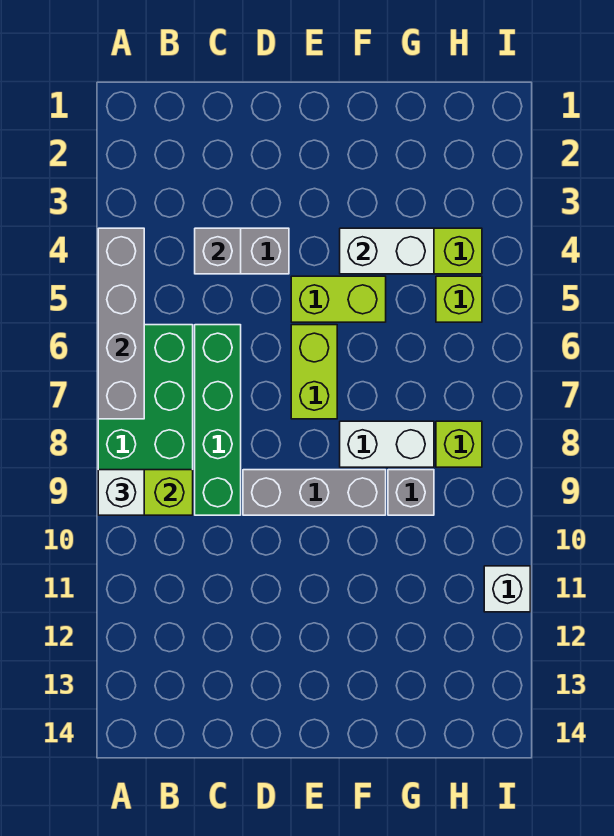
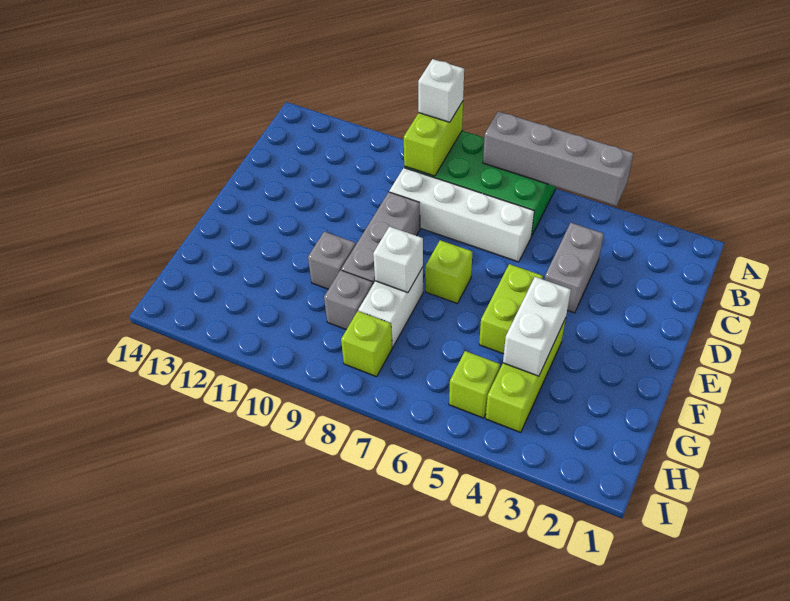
grey brick C4 level 2 -> grey brick F10 level 1
green brick C6:C9 level 1 -> white brick C6:C9 level 1
lime brick E6:E7 level 1 -> lime brick E7 level 1
white brick I11 level 1 -> white brick F8 level 2

